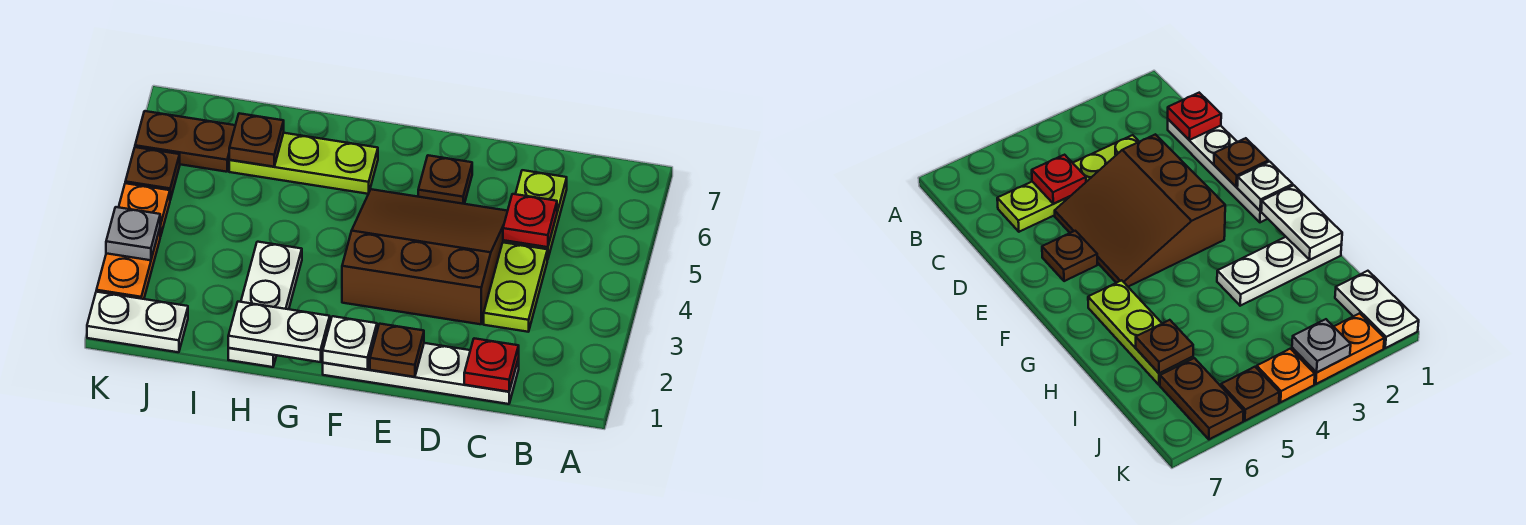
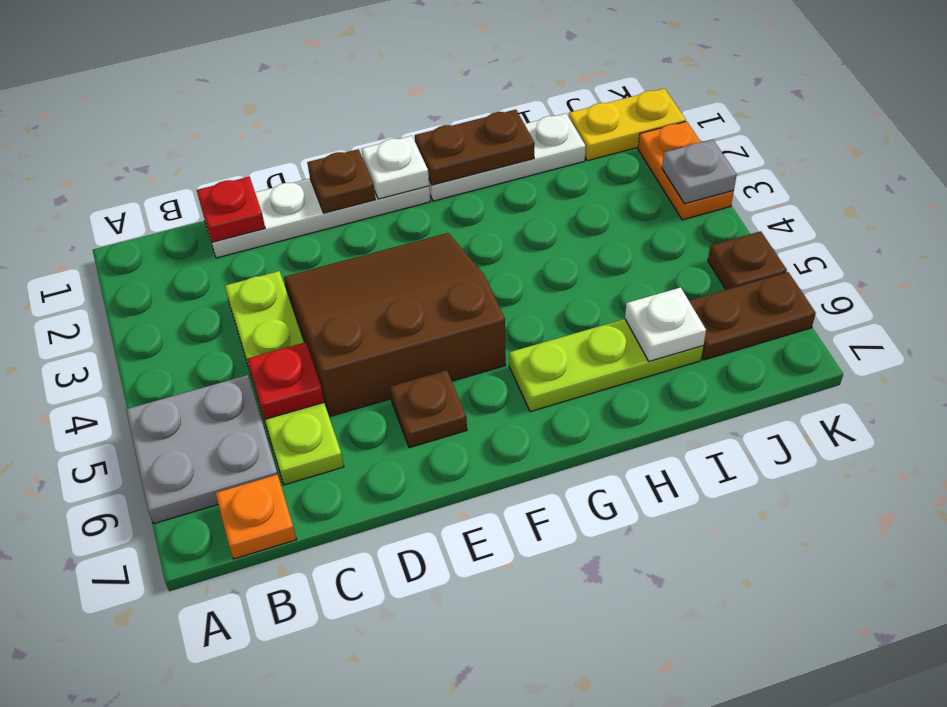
none -> grey plate A5:B6 level 1
brown slope D3:F5 level 1 top 3 -> brown slope D3:F5 level 1 top 5
white plate G1:H1 level 2 -> brown plate G1:H1 level 2
white plate H1:H3 level 1 -> white plate G1:I1 level 1
brown plate I6 level 2 -> white plate I6 level 2
white plate J1:K1 level 1 -> yellow plate J1:K1 level 1
orange plate K4 level 1 -> orange plate B7 level 1

